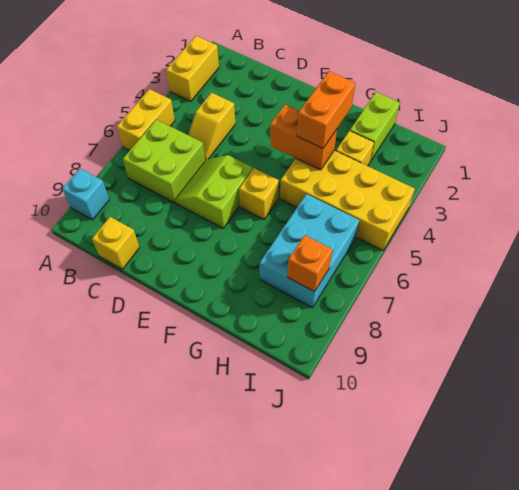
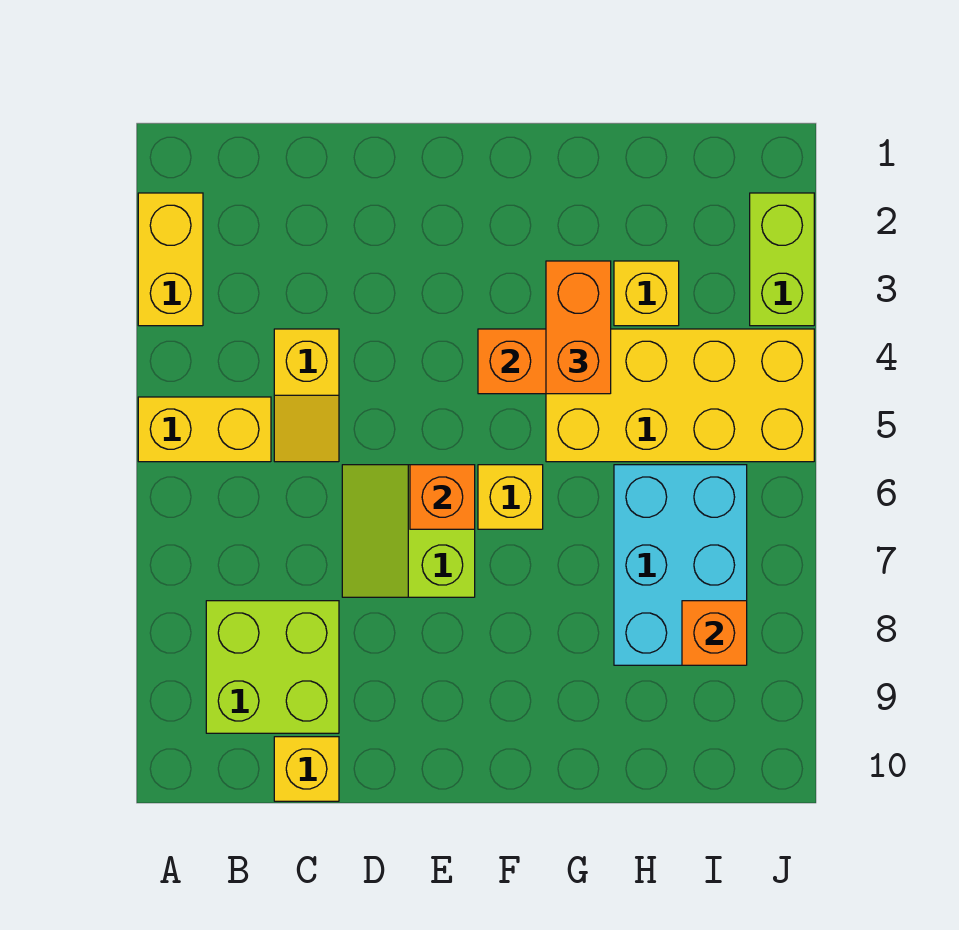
yellow brick A5:A6 level 1 -> yellow brick A5:B5 level 1
cyan brick A9 level 1 -> none
lime brick B6:C7 level 1 -> lime brick B8:C9 level 1
none -> orange brick E6 level 2
lime brick H1:H2 level 1 -> lime brick J2:J3 level 1

